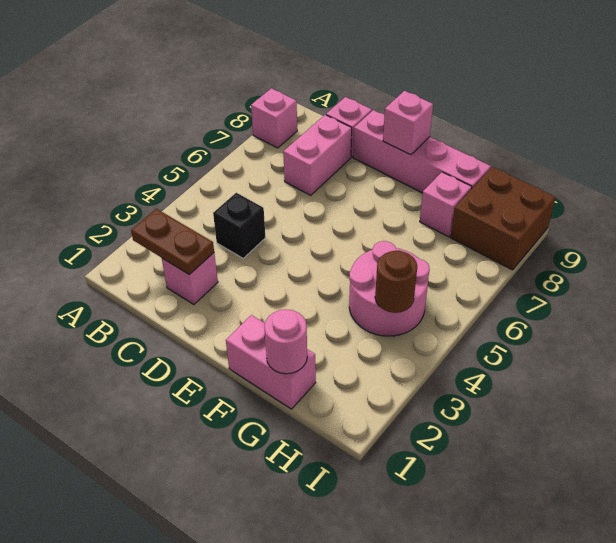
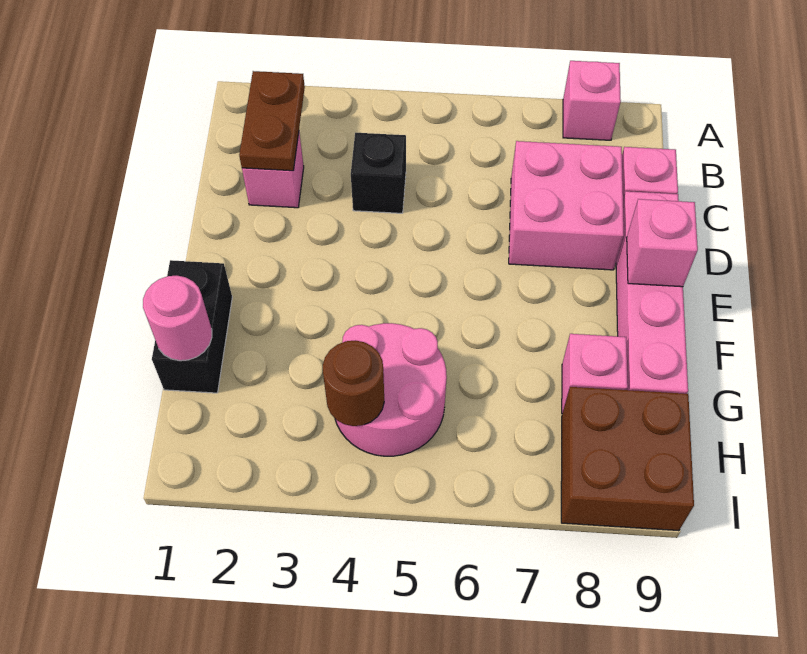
pink brick C7:C8 level 1 -> pink brick C7:D8 level 1
pink brick F1:G1 level 1 -> black brick F1:G1 level 1

